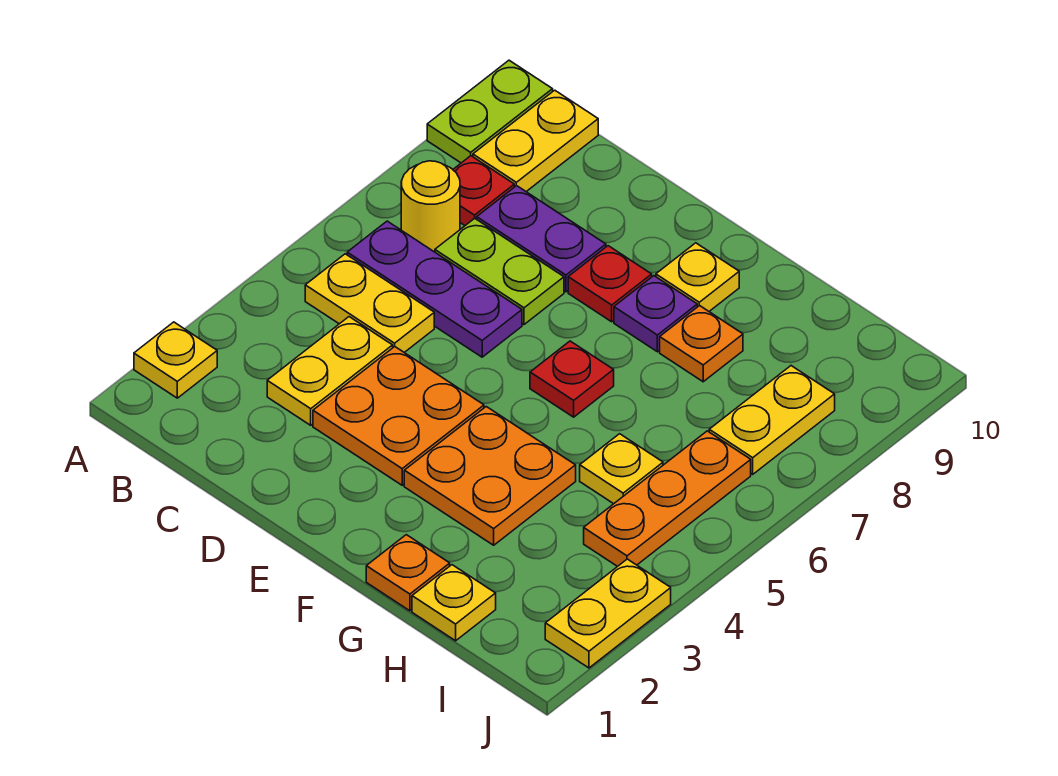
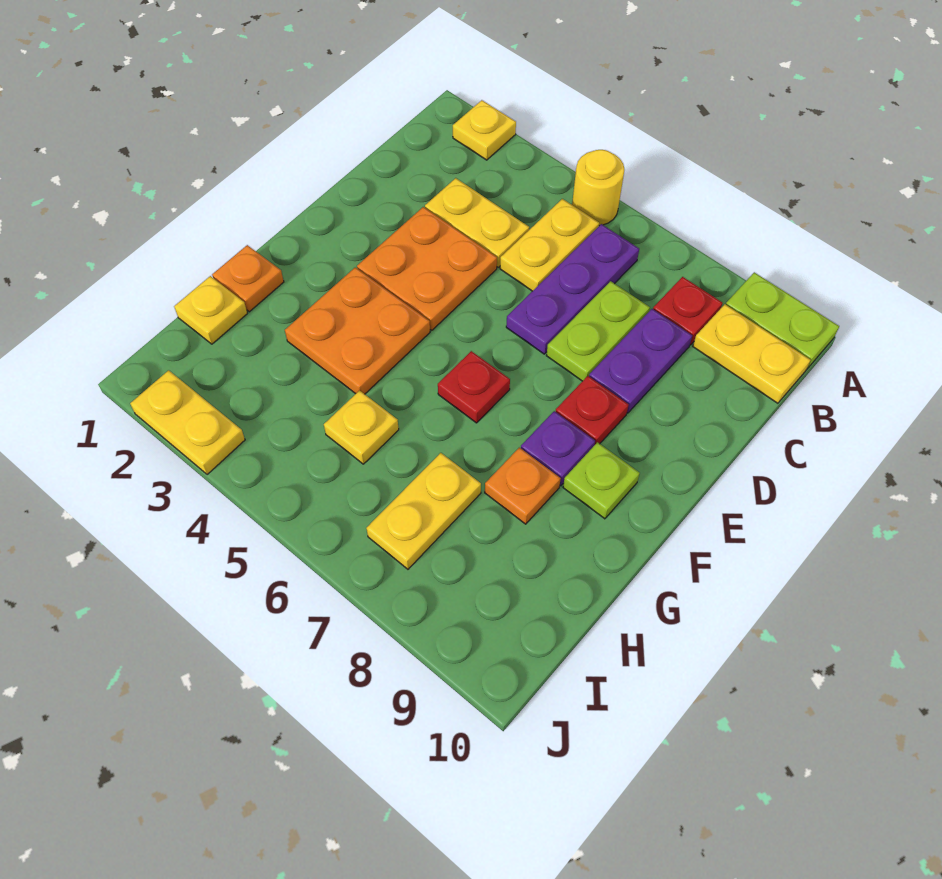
yellow round brick B7 level 1 -> yellow round brick A5 level 1
yellow plate F9 level 1 -> lime plate F9 level 1
orange plate I4:I6 level 1 -> none
yellow plate I7:I8 level 1 -> yellow plate H7:I7 level 1

